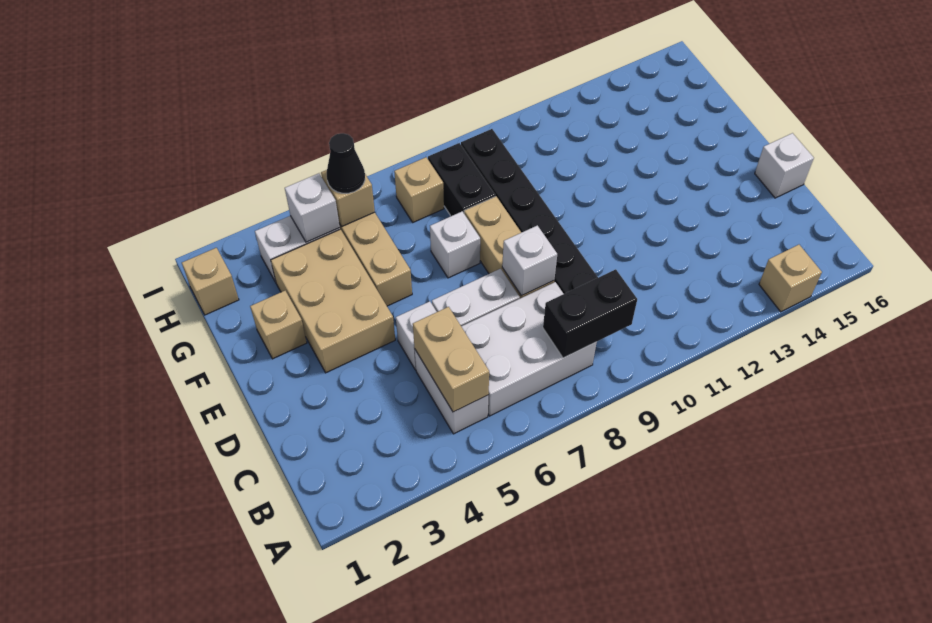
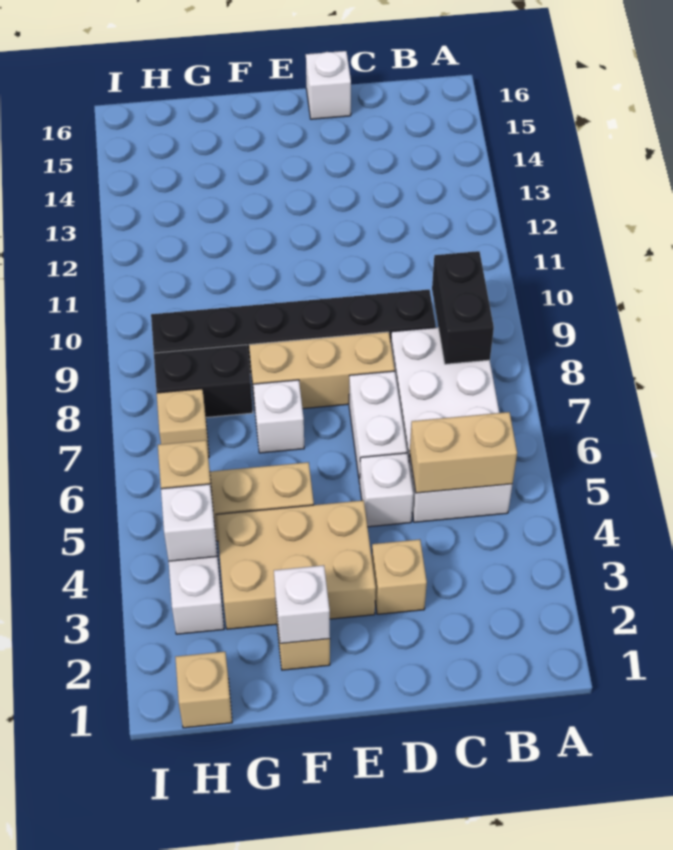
tan brick A14 level 1 -> tan brick D3 level 1
white brick D8 level 2 -> white brick F2 level 2
black cone H5 level 3 -> none

